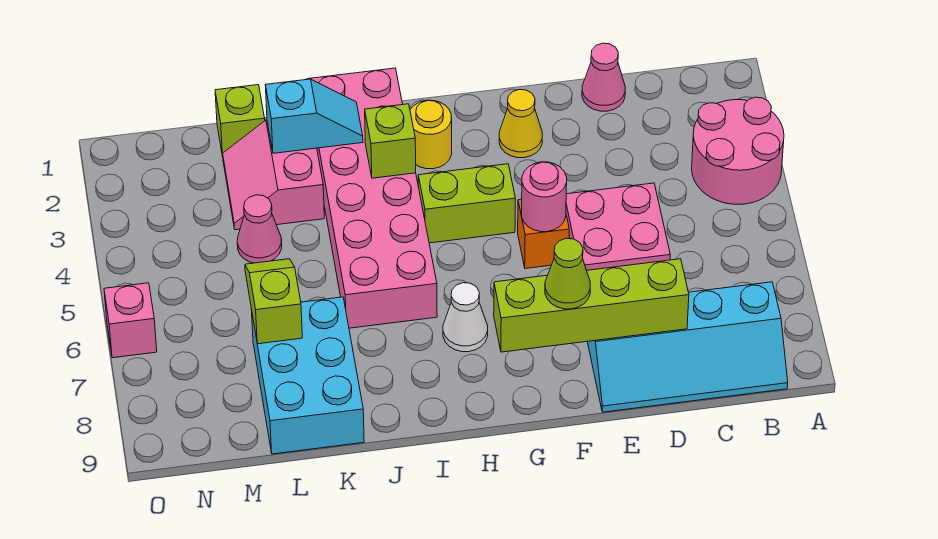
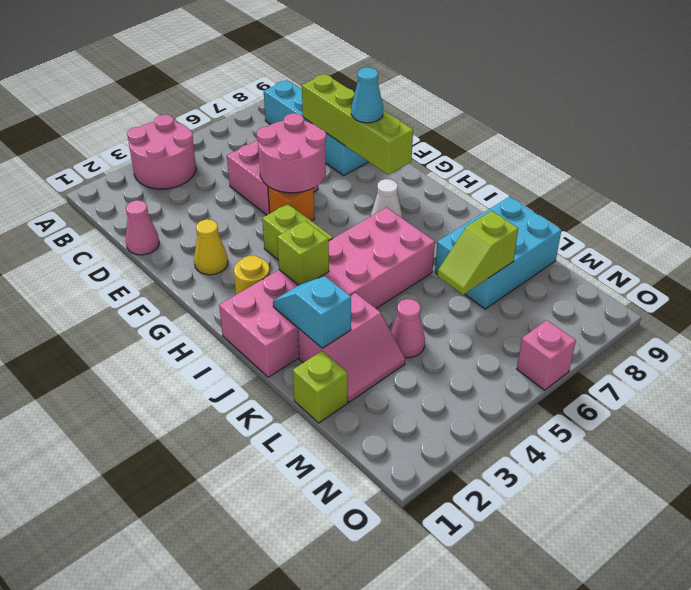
pink round brick F5 level 2 -> pink round brick E5:F6 level 2
lime cone F8 level 3 -> cyan cone F8 level 3

